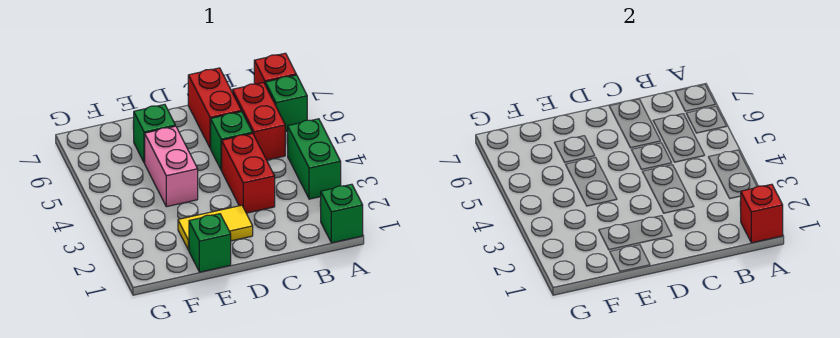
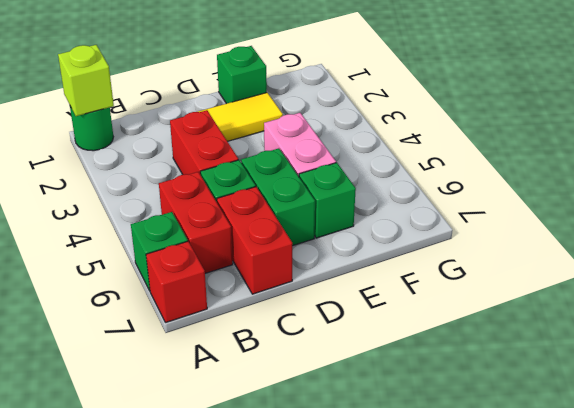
green brick A1 level 1 -> green round brick A1 level 1
red brick A1 level 2 -> lime brick A1 level 2
green brick A3:A4 level 1 -> green brick D5:D6 level 1

